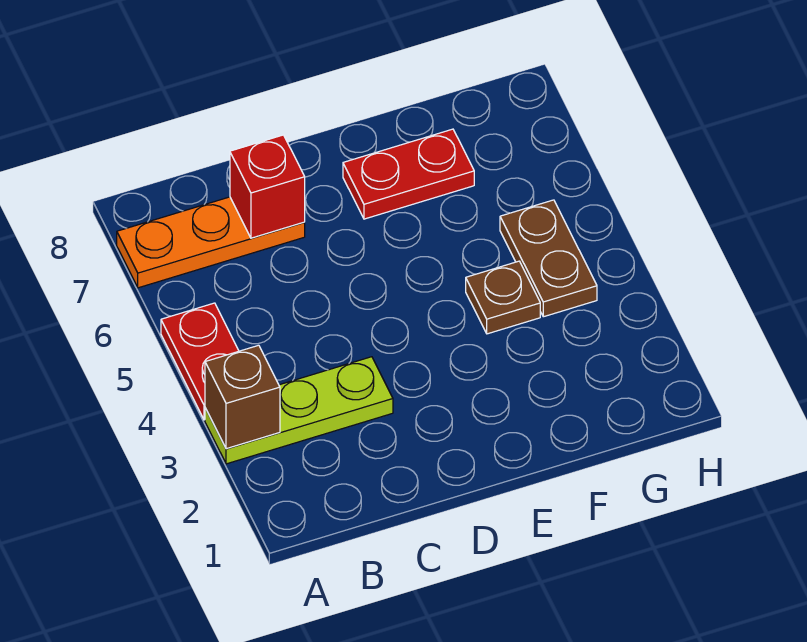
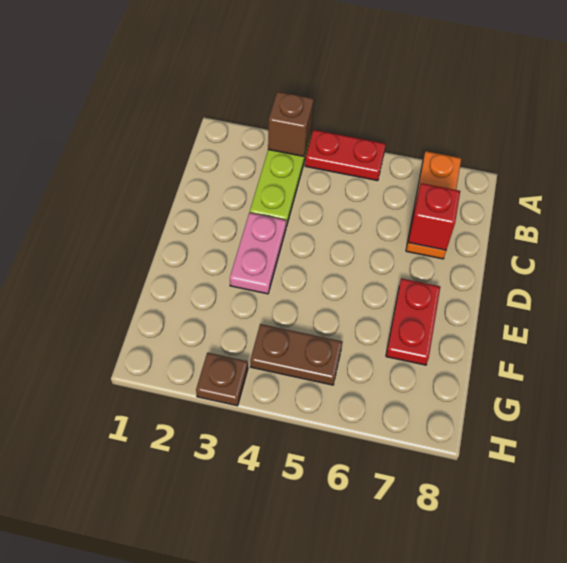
none -> pink plate D3:E3 level 1
brown plate F4 level 1 -> brown plate H3 level 1

